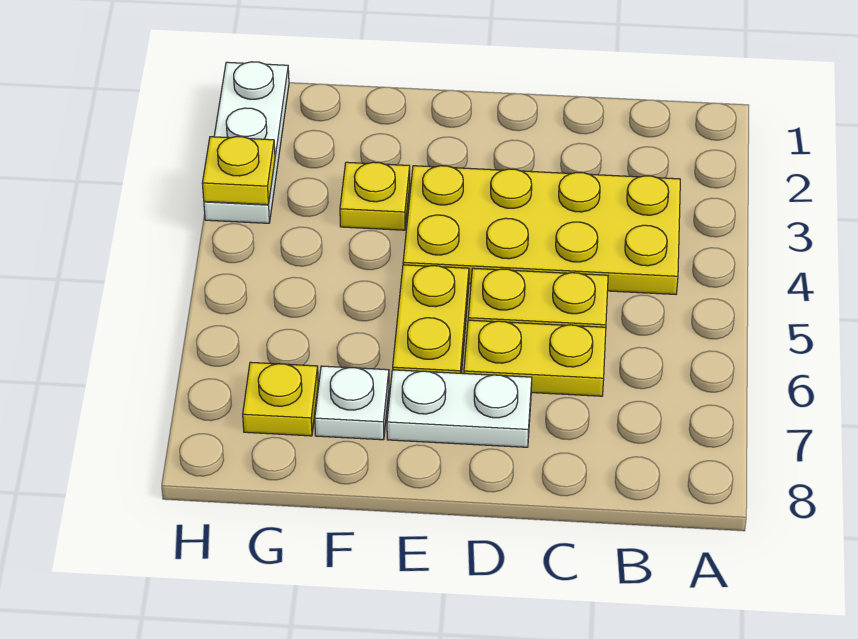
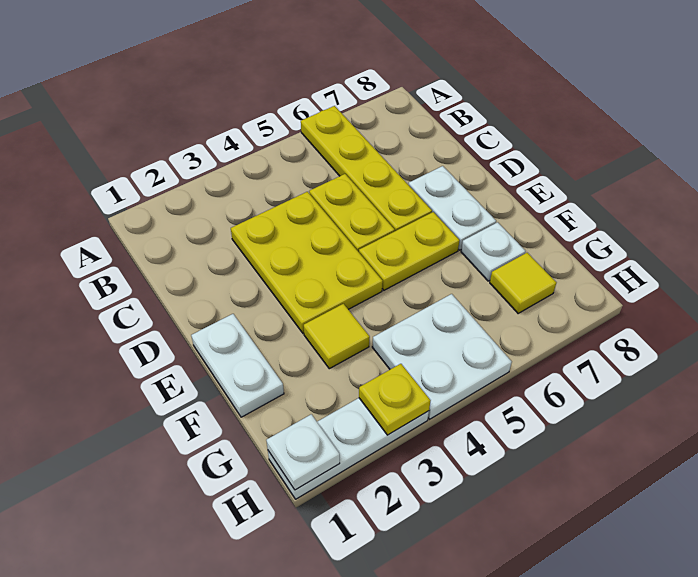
yellow plate B3:E4 level 1 -> yellow plate C3:E4 level 1
yellow plate C6:D6 level 1 -> yellow plate A6:D6 level 1
none -> white plate E1:F1 level 1
yellow plate F3 level 1 -> yellow tile F3 level 1
none -> white plate G4:H5 level 1
yellow plate G7 level 1 -> yellow tile G7 level 1
none -> white plate H1 level 2

